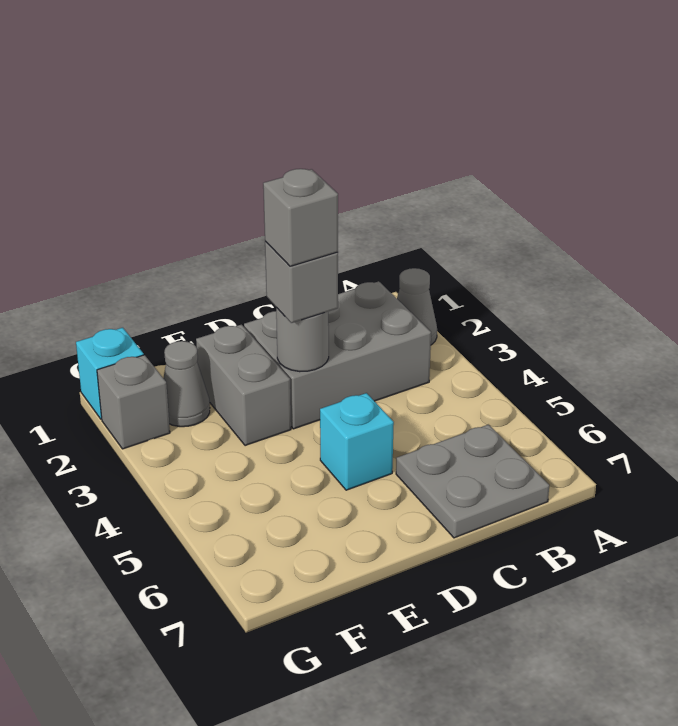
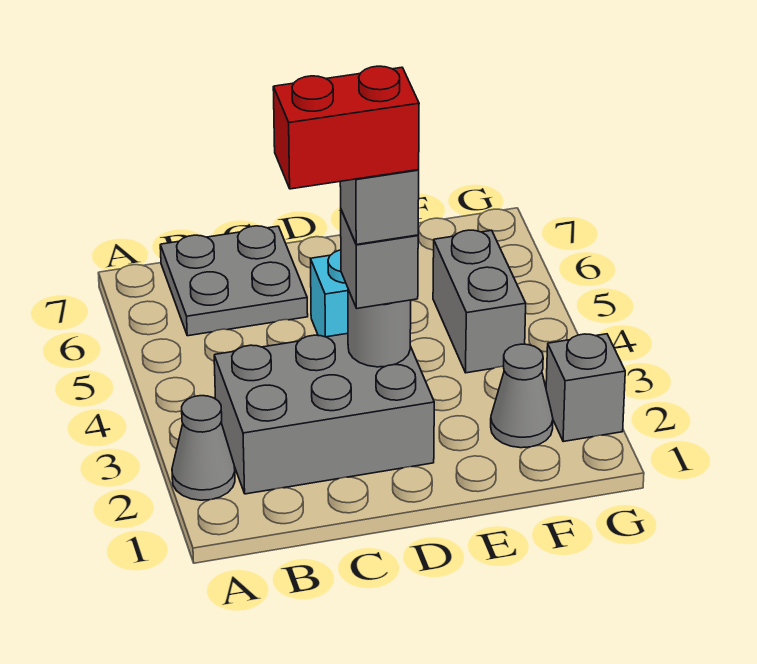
none -> red brick C3:D3 level 5
grey brick E2:E3 level 1 -> grey brick F4:F5 level 1
cyan brick G1 level 1 -> none

